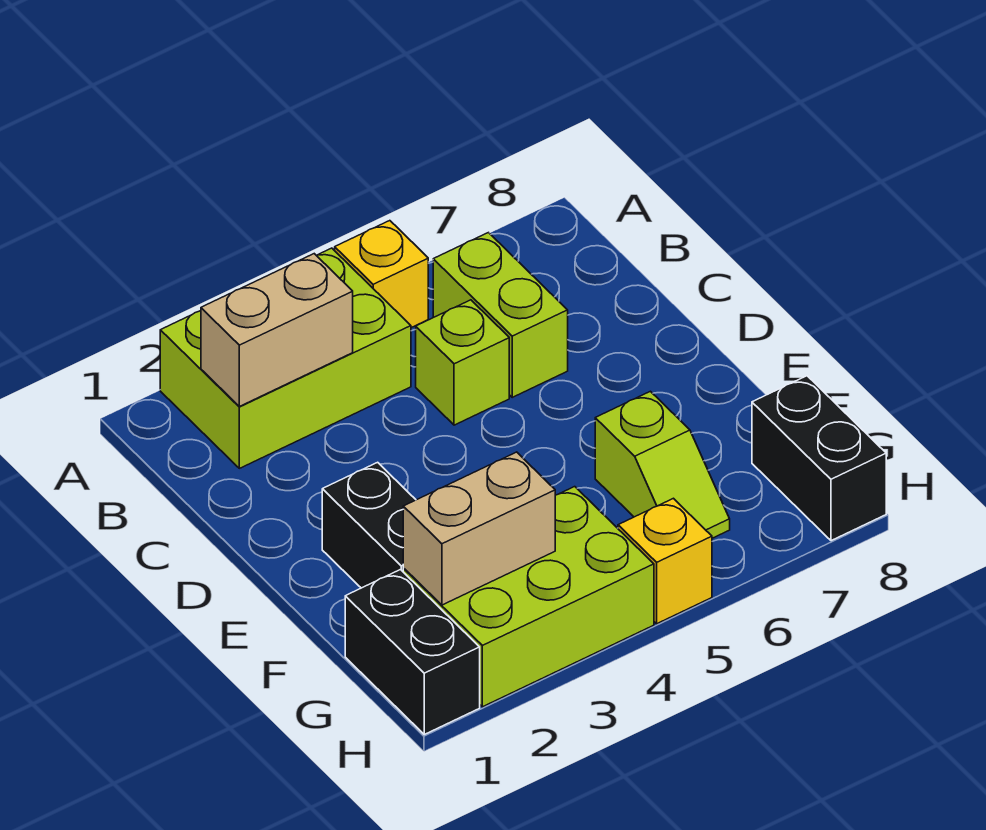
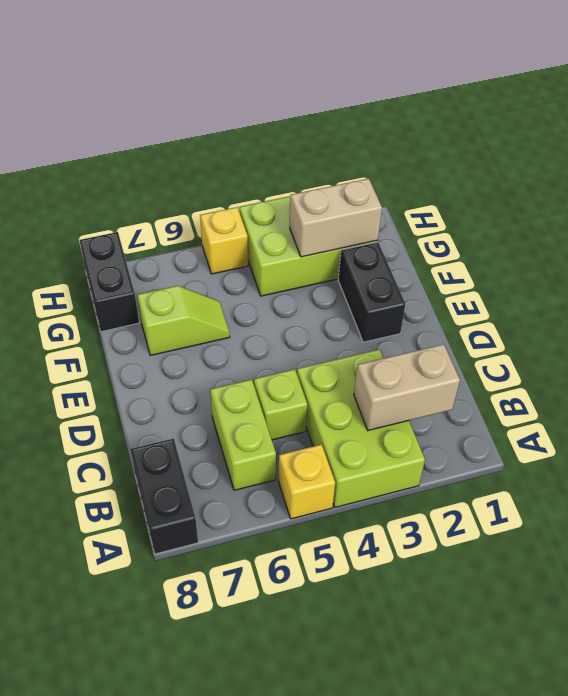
lime brick A2:B4 level 1 -> lime brick A3:C4 level 1
lime slope F6:G6 level 1 top F -> lime slope F6:F7 level 1 top 7
black brick G1:H1 level 1 -> black brick A8:B8 level 1

